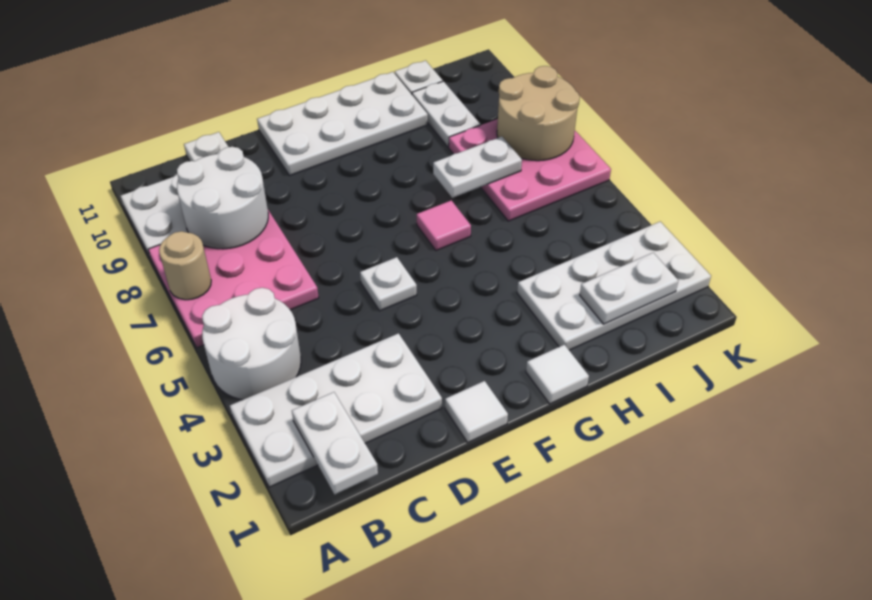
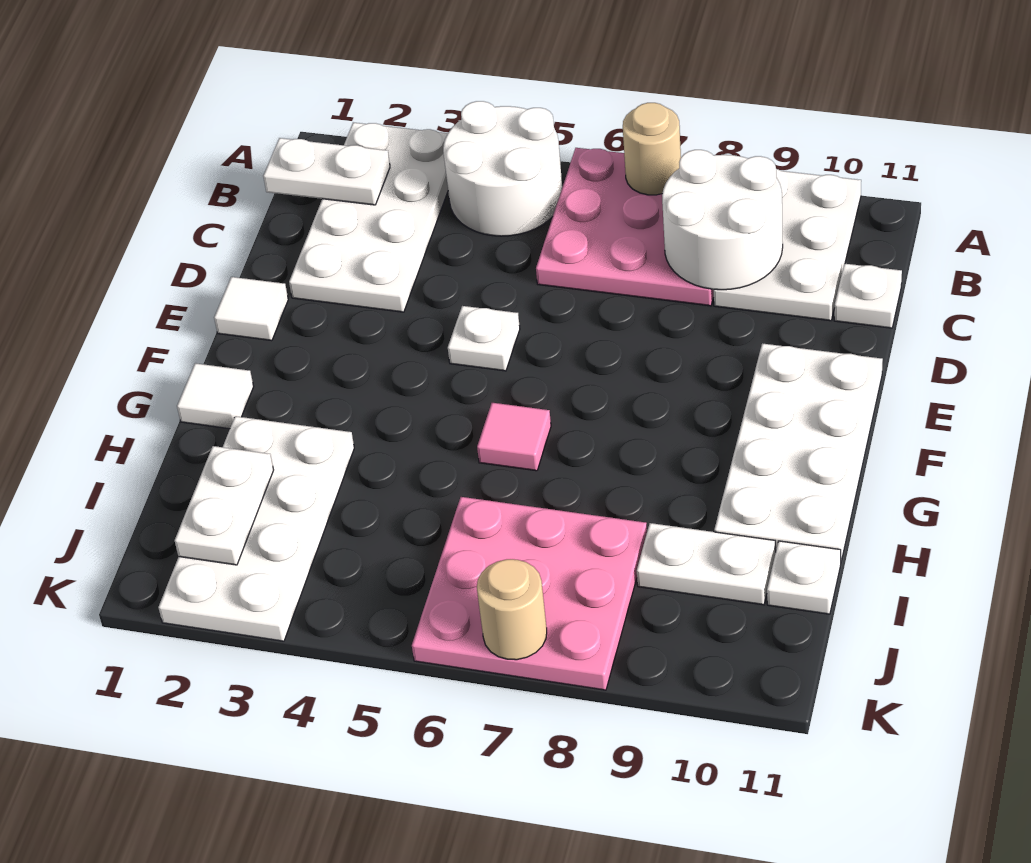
white plate H7:I7 level 2 -> none
tan round brick J7:K8 level 2 -> tan round brick K7 level 2

